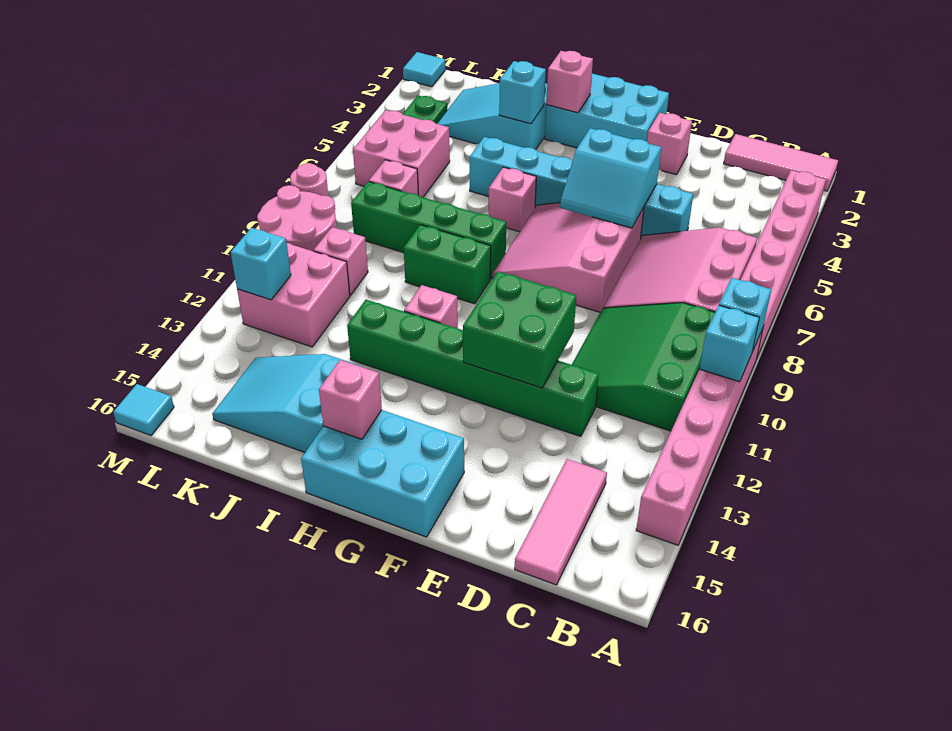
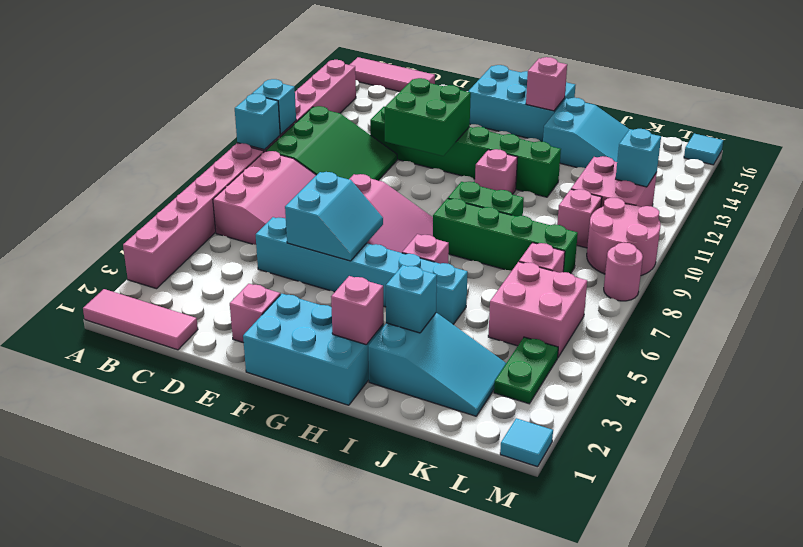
pink tile C14:C16 level 1 -> pink tile A16:C16 level 1
cyan slope E5:F6 level 2 top 5 -> cyan slope E5:F6 level 2 top E

